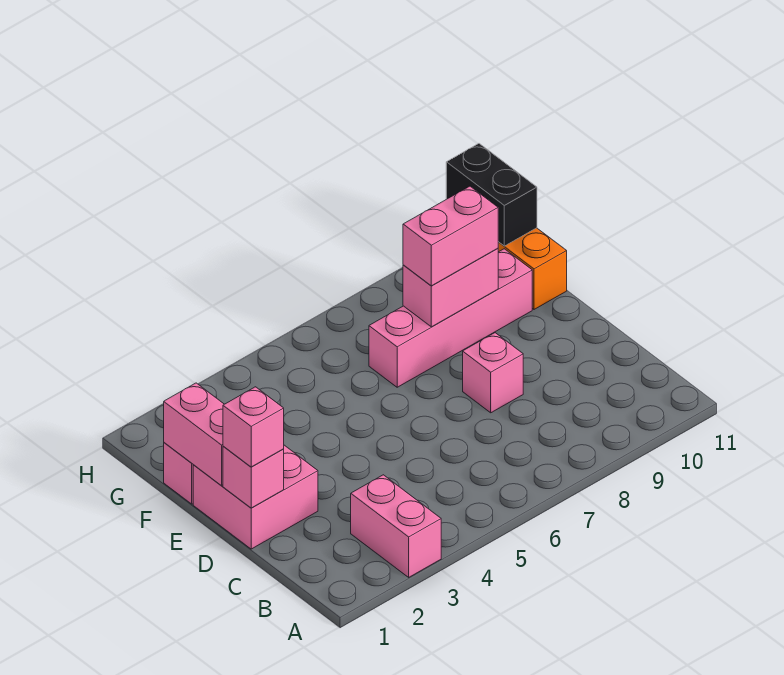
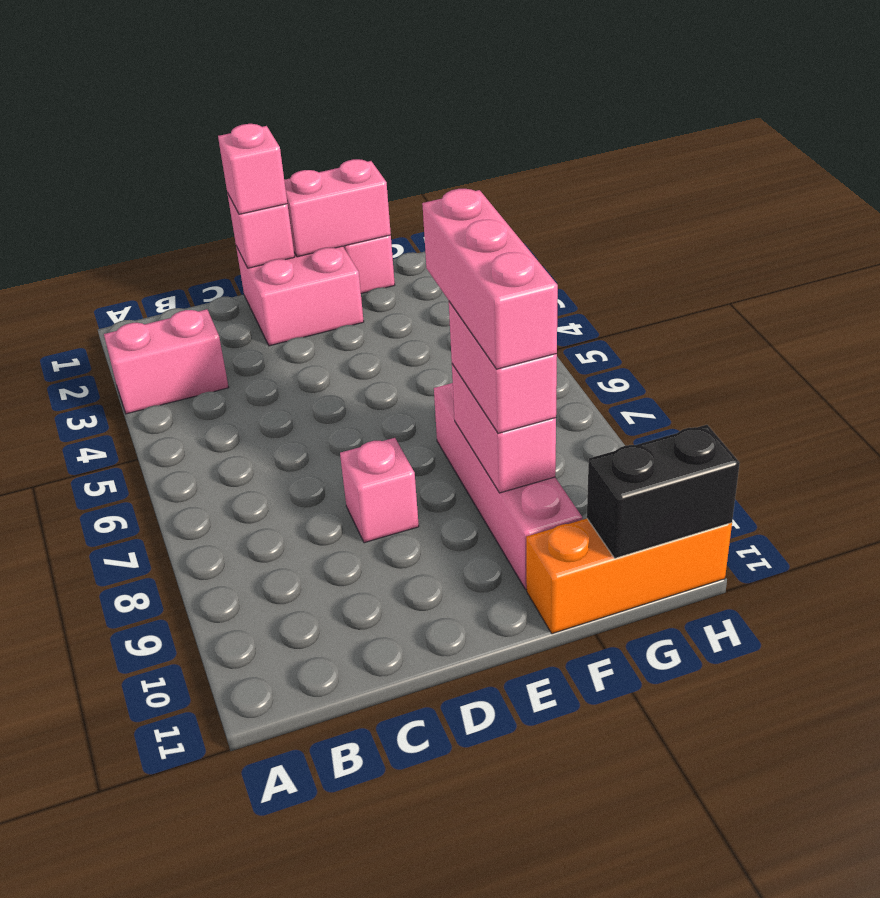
none -> pink brick F7:F9 level 4

